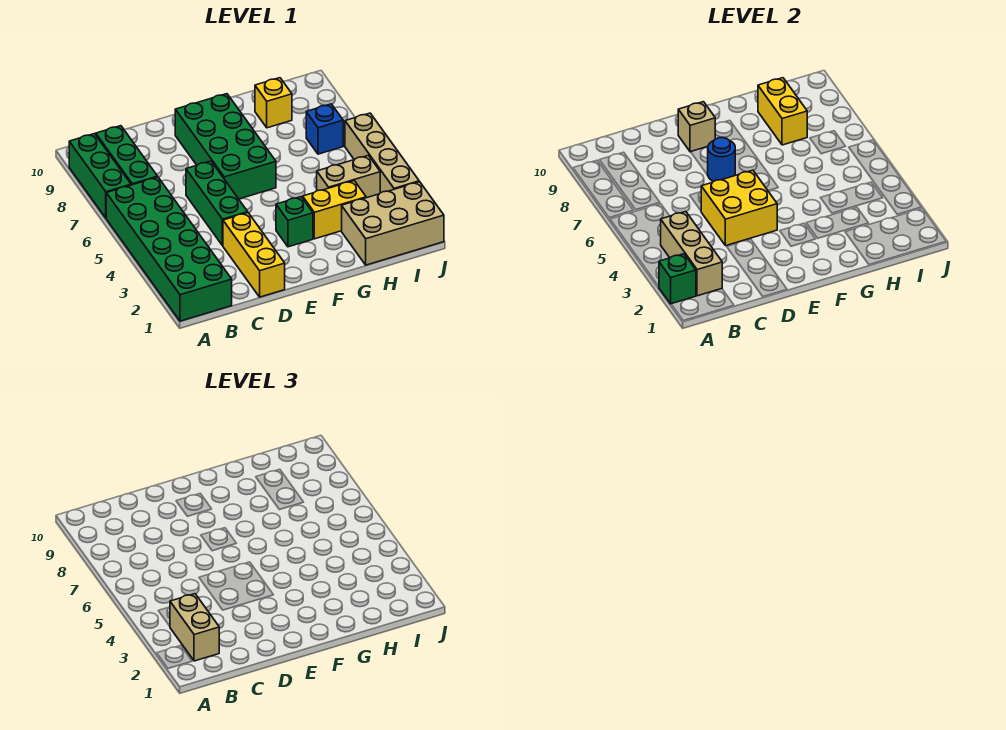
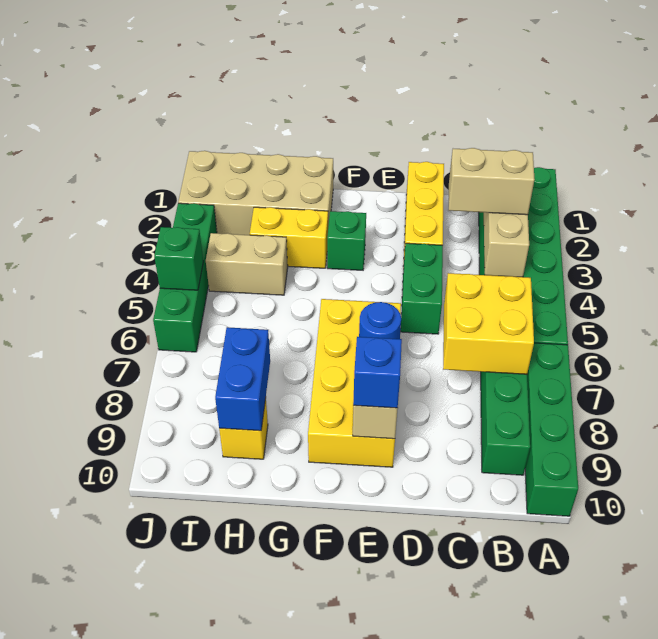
green brick A2 level 2 -> green brick J5 level 2
green brick A7:A9 level 1 -> green brick A7:A10 level 1
tan brick B2:B3 level 3 -> tan brick B3:C3 level 3
green brick D4:D6 level 1 -> green brick D4:D5 level 1
yellow brick D4:E5 level 2 -> yellow brick B6:C7 level 2
green brick E6:F9 level 1 -> yellow brick E6:F9 level 1
tan brick H1:J2 level 1 -> tan brick G1:J2 level 1
yellow brick H8:H9 level 2 -> blue brick H8:H9 level 2
blue brick I7 level 1 -> blue brick E9 level 3
tan brick J3:J6 level 1 -> green brick J3:J6 level 1

